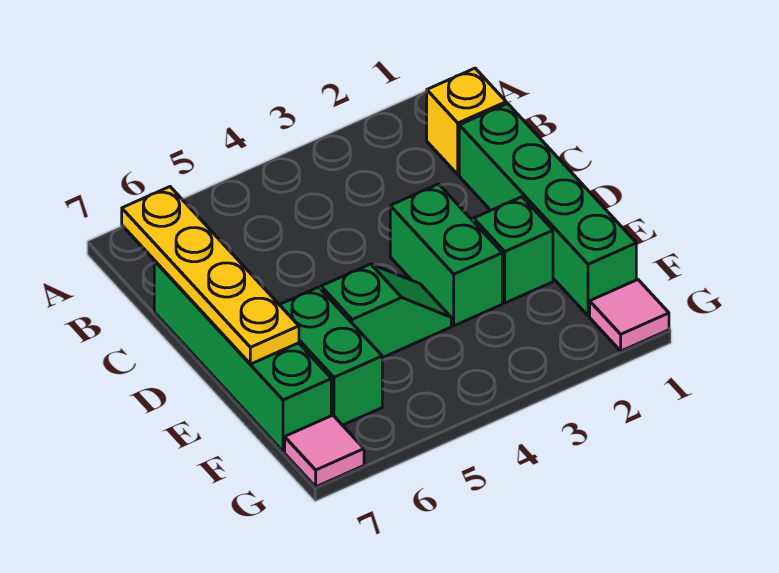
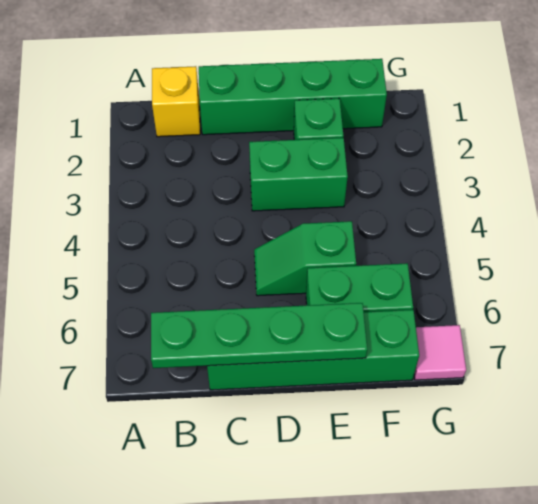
yellow plate B7:E7 level 2 -> green plate B7:E7 level 2
green slope E4:E5 level 1 top 5 -> green slope D5:E5 level 1 top E
pink tile G1 level 1 -> none

